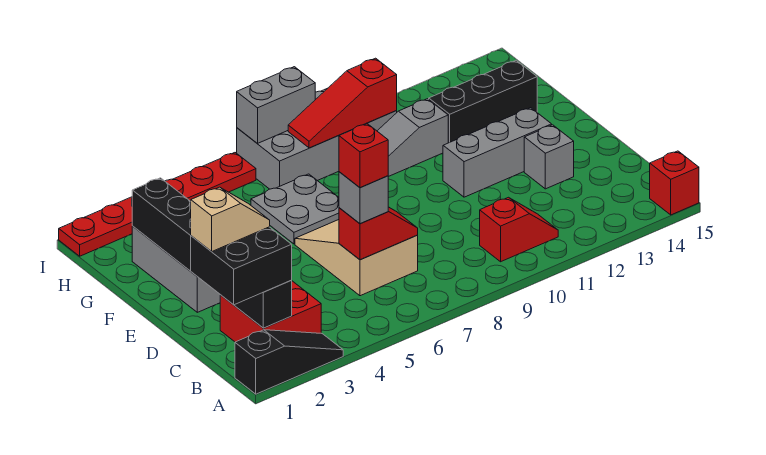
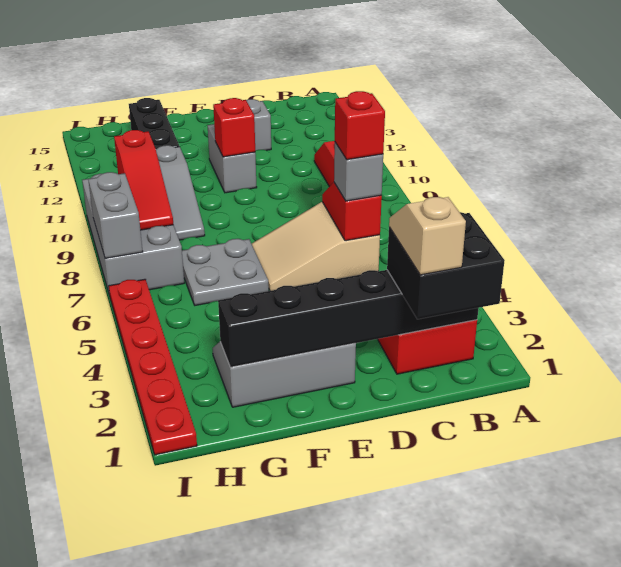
black slope A1:A3 level 1 top 1 -> none
red brick A15 level 1 -> red brick E11 level 2
grey brick E11:E13 level 1 -> grey brick E11:E12 level 1

